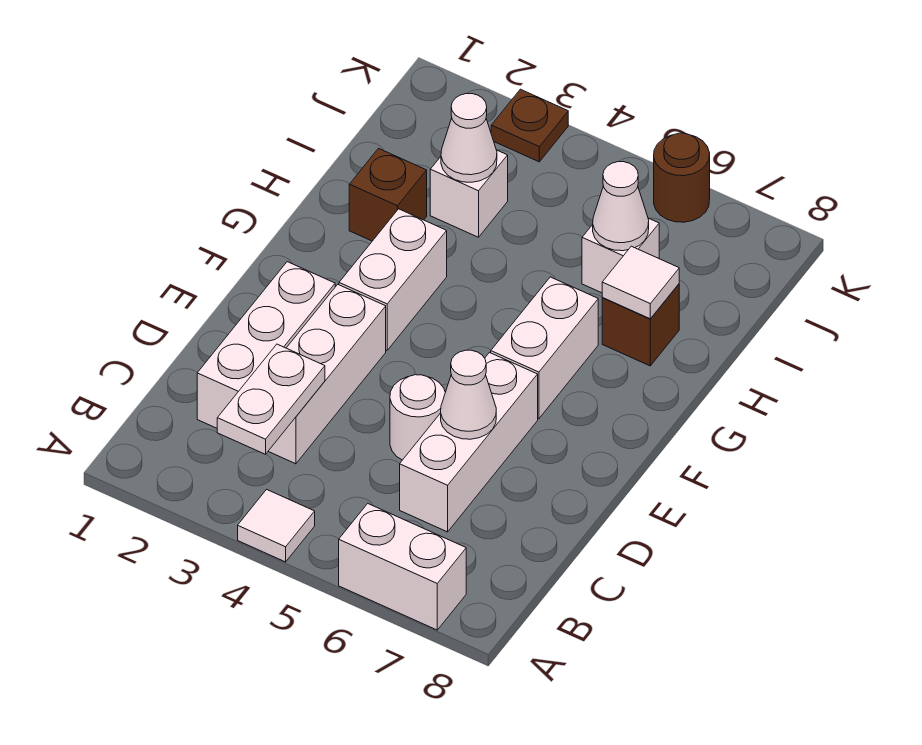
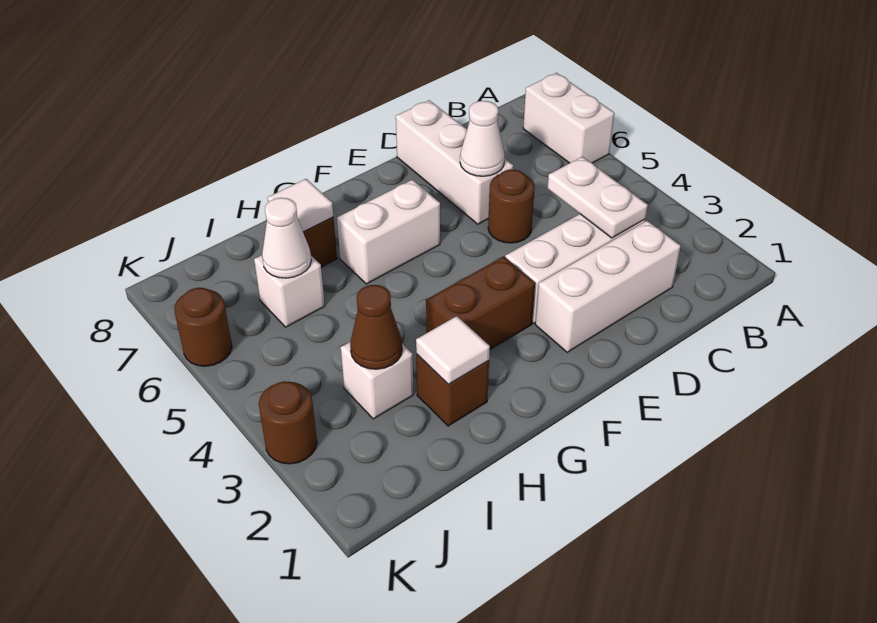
white tile A4 level 1 -> white tile H2 level 2
white plate B3:C3 level 2 -> white plate C3:C4 level 2
white brick C6:E6 level 1 -> white brick D6:D8 level 1
white round brick D5 level 1 -> brown round brick D5 level 1
white brick F3:G3 level 1 -> brown brick F3:G3 level 1
white cone I3 level 2 -> brown cone I3 level 2
brown plate K3 level 1 -> brown round brick K3 level 1

